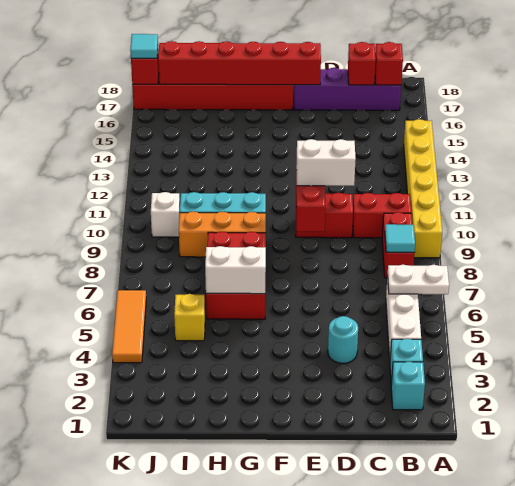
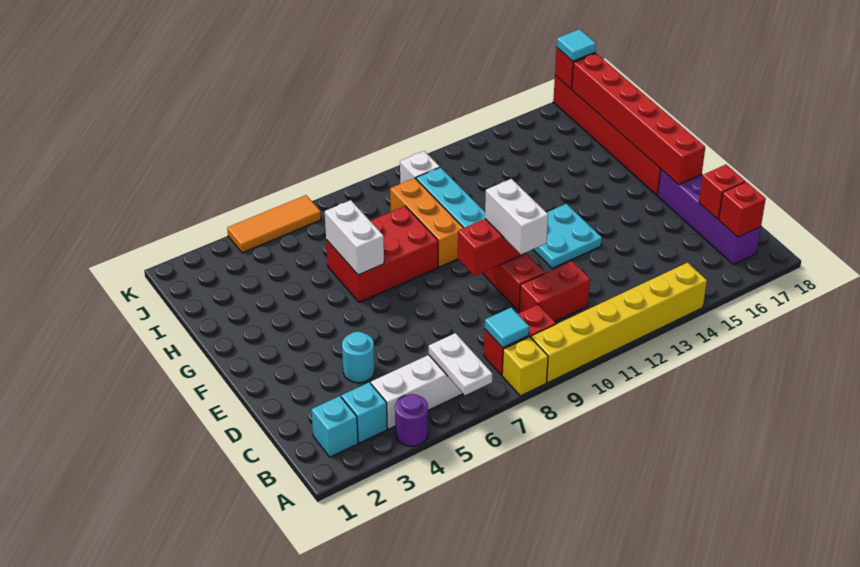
none -> purple round brick A4 level 1
red brick B10:C10 level 1 -> red brick C10:C11 level 1
none -> cyan plate E12:F13 level 1
yellow brick I5 level 1 -> yellow brick A8 level 1

